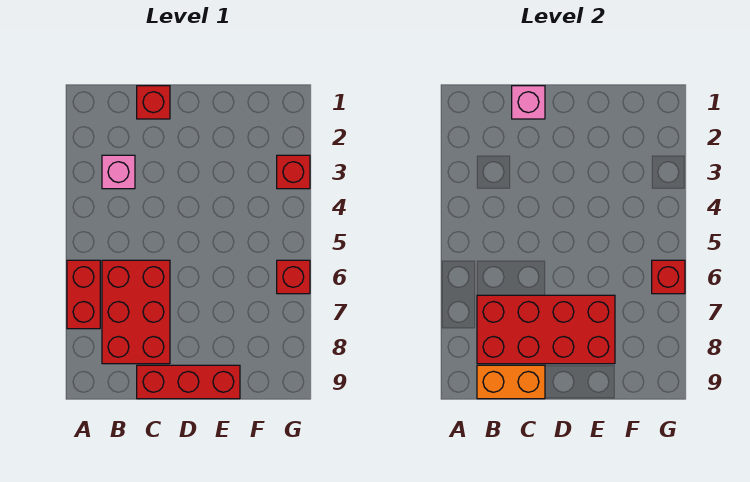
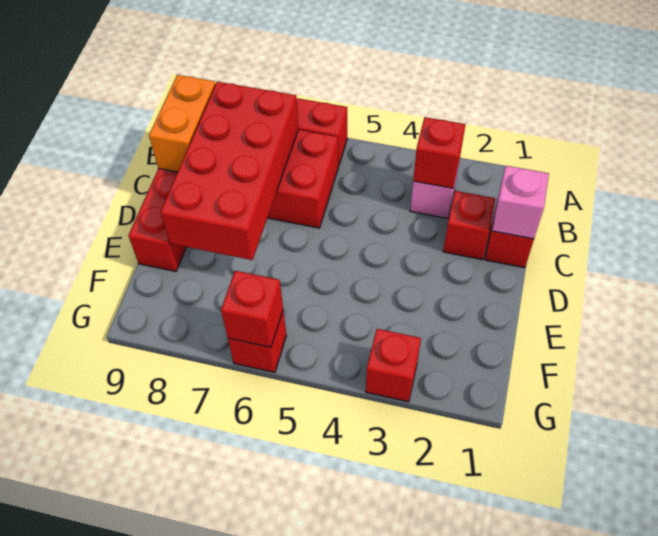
none -> red brick B3 level 2
none -> red brick C2 level 1

